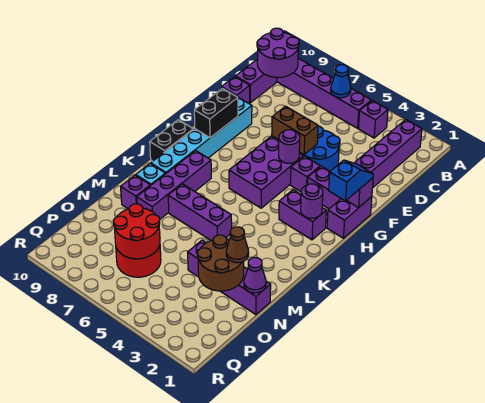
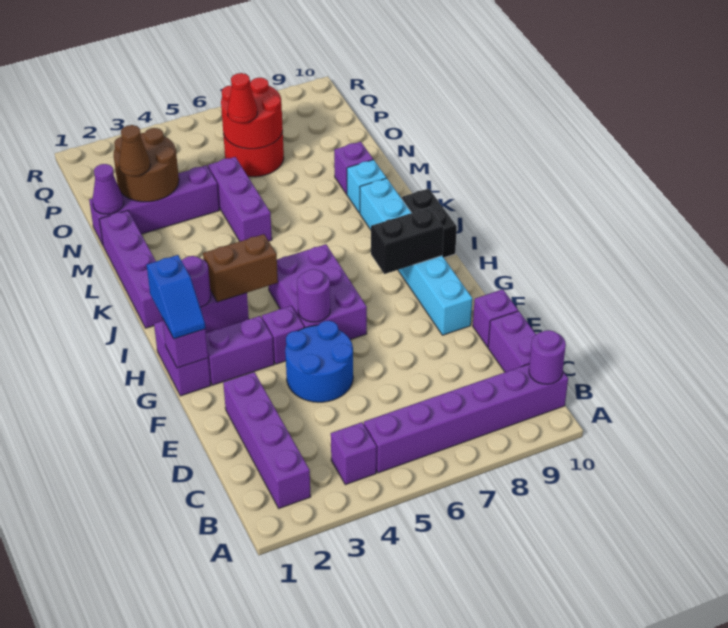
blue cone B6 level 2 -> none
purple round brick B9:C10 level 2 -> purple round brick B10 level 2
brown brick F5:F6 level 2 -> brown brick I3:I4 level 2
black brick G9:H9 level 2 -> black brick H8:H9 level 2
purple brick J8:M8 level 1 -> purple brick J1:M1 level 1
purple brick L5:L7 level 1 -> purple brick L5:N5 level 1
none -> red cone O6 level 3

